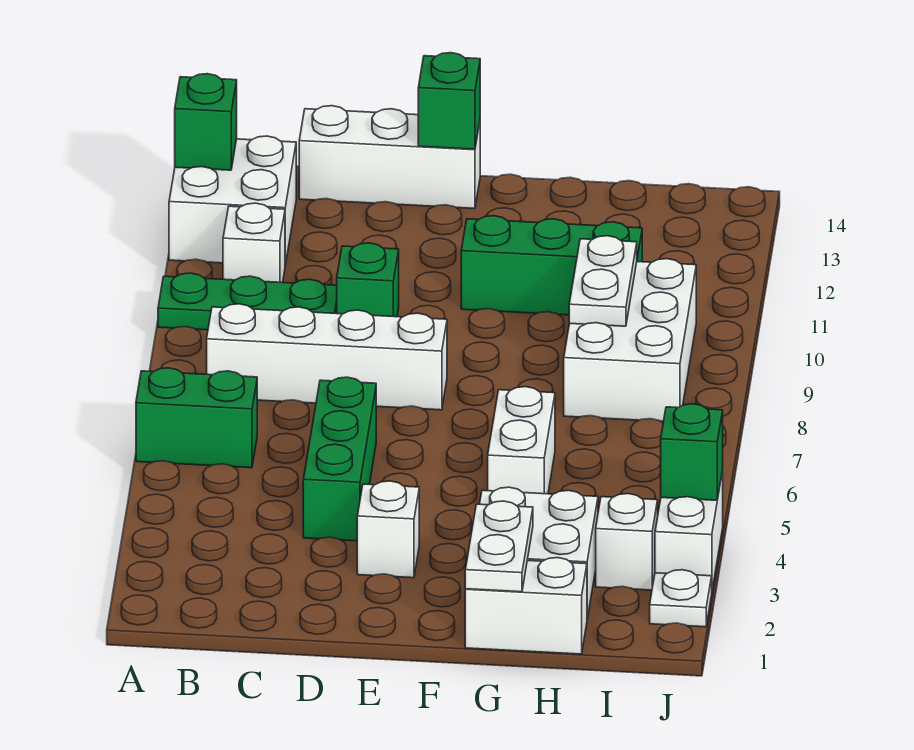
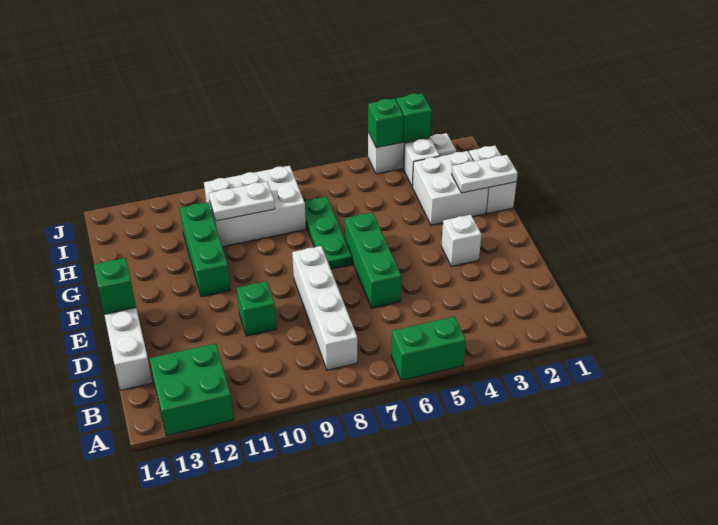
green brick A6:B6 level 1 -> green brick A5:A6 level 1
green plate A10:C10 level 1 -> green plate F7:H7 level 1
white brick A12:B13 level 1 -> green brick A12:B13 level 1
green brick A13 level 2 -> green brick J3 level 2
white brick B11 level 1 -> none
green brick D4:D6 level 1 -> green brick D6:F6 level 1
white brick G5:G6 level 1 -> none

